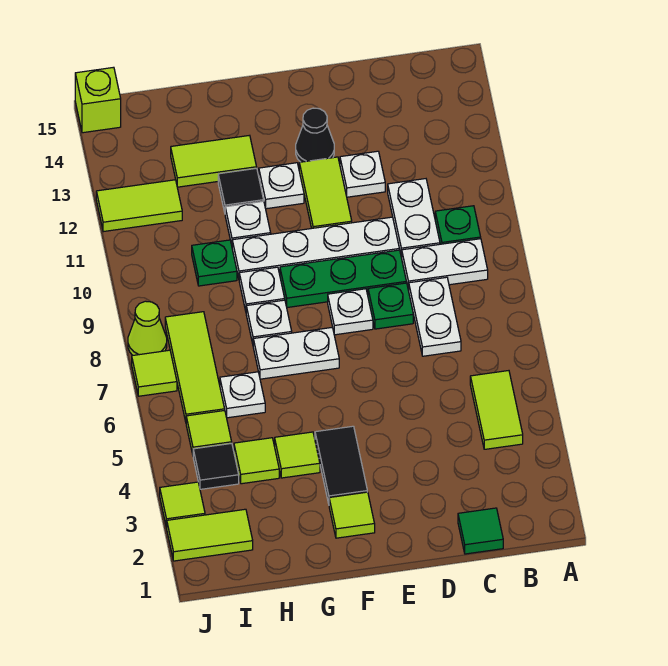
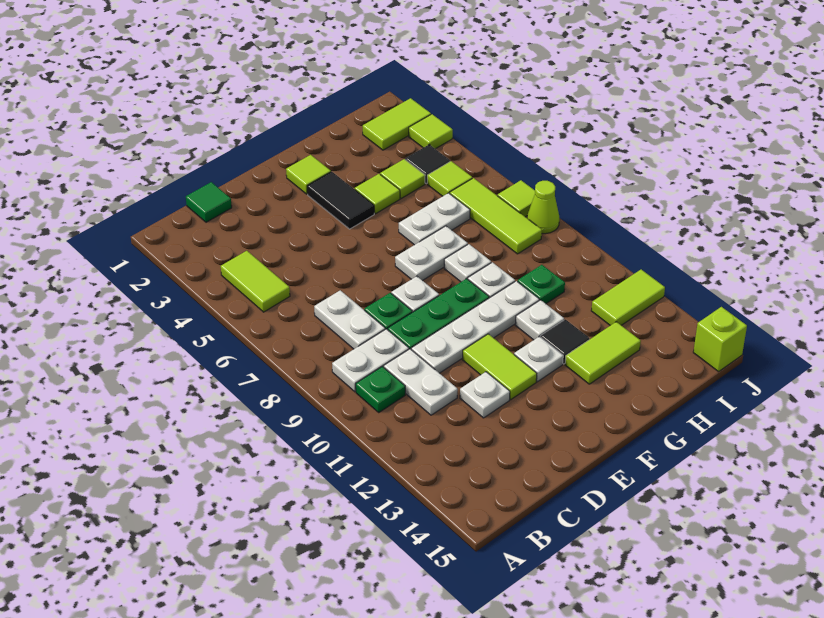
black cone E13 level 1 -> none
white plate H6 level 1 -> white plate G6:H6 level 1

